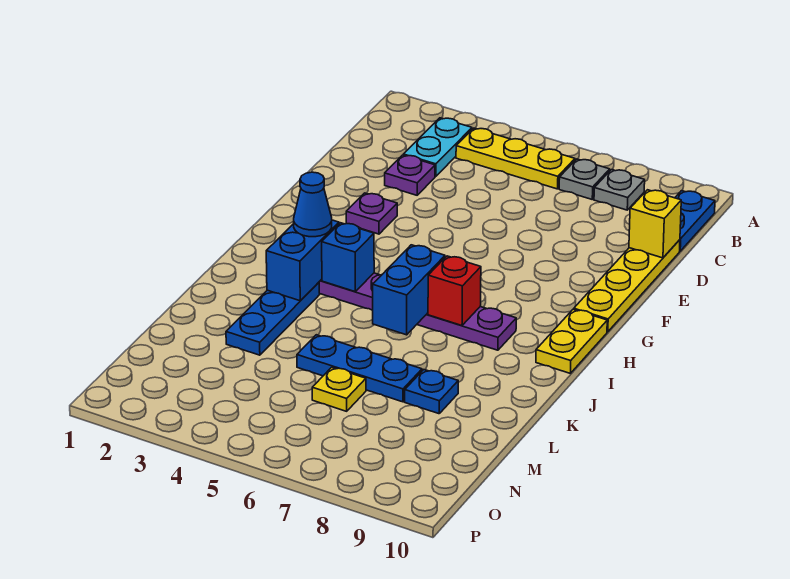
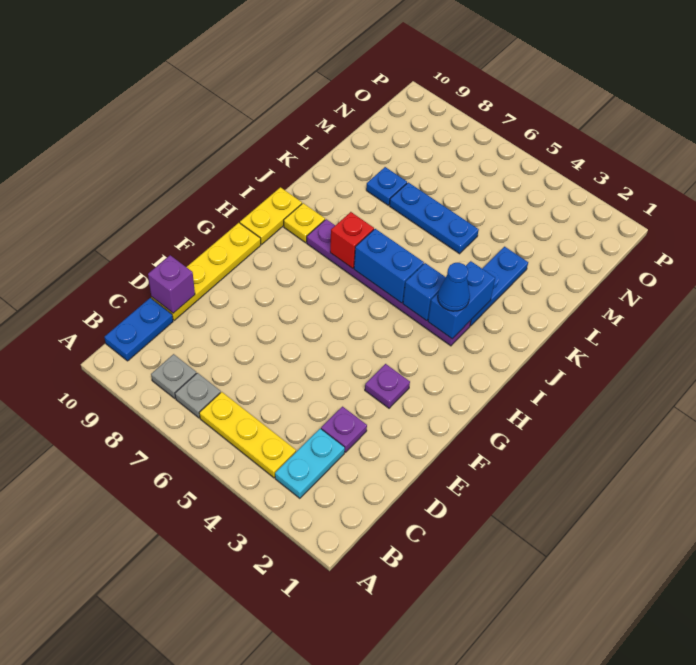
yellow brick D10 level 2 -> purple brick D10 level 2
blue brick I6:J6 level 2 -> blue brick I5:I6 level 2
yellow plate M6 level 1 -> yellow plate I9 level 1

